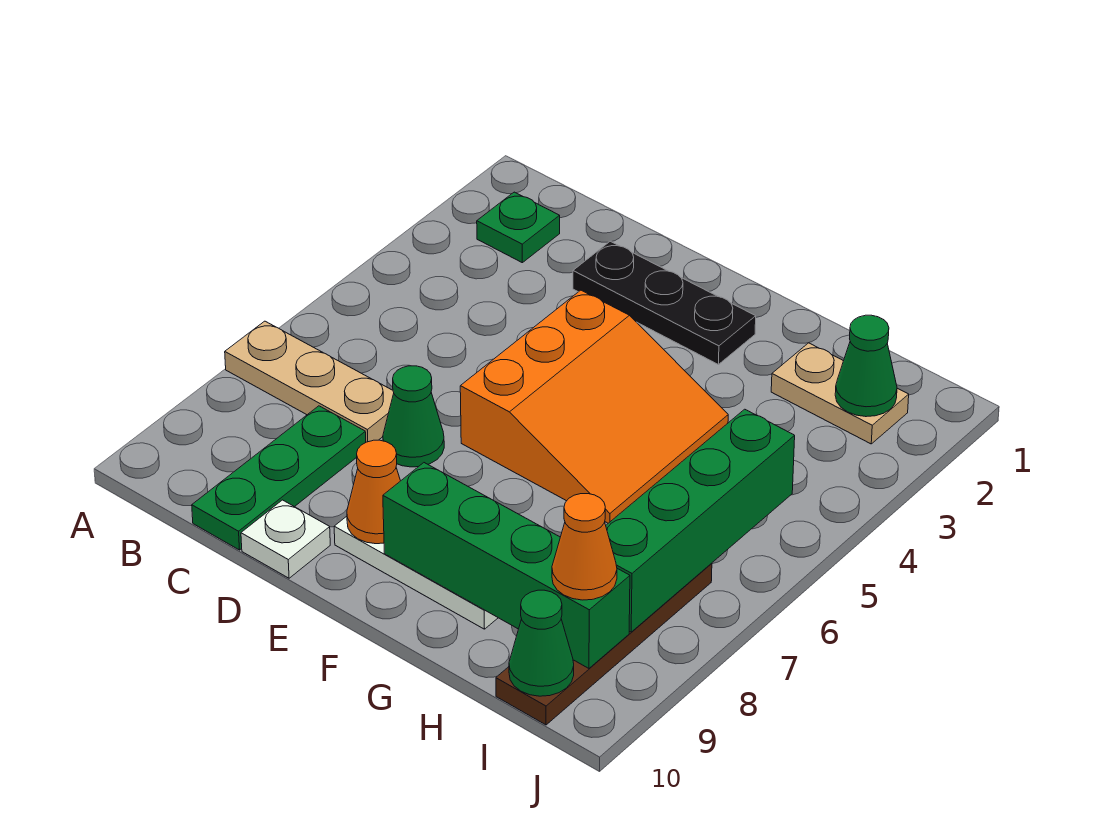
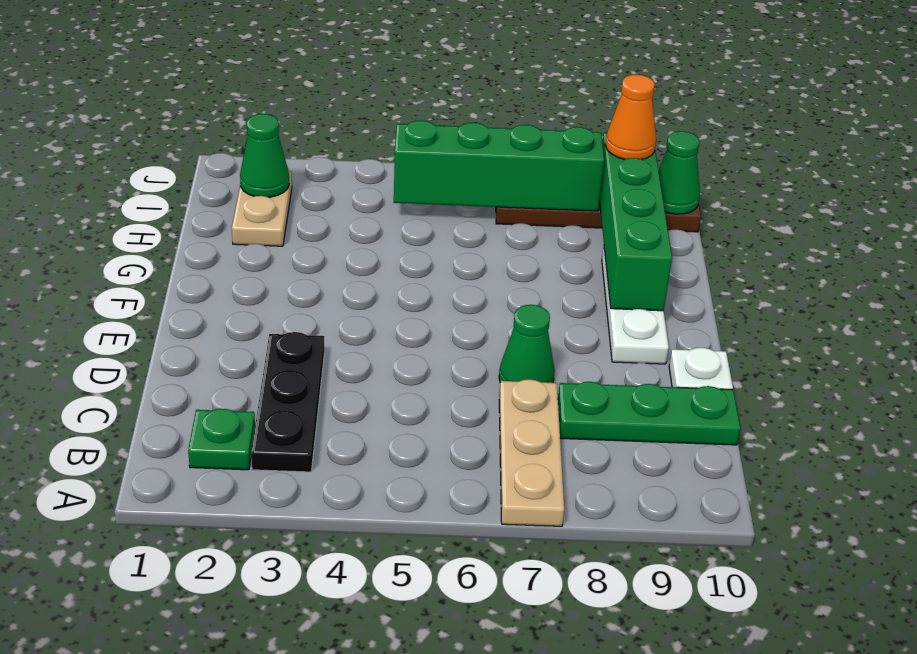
black plate D2:F2 level 1 -> black plate B3:D3 level 1
orange slope E4:G6 level 1 top E -> none
orange cone E9 level 2 -> none

